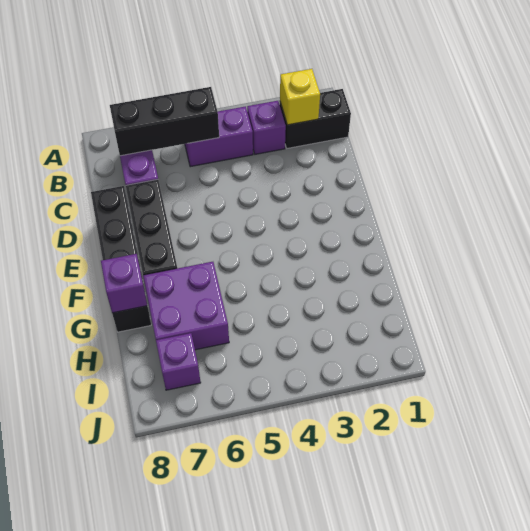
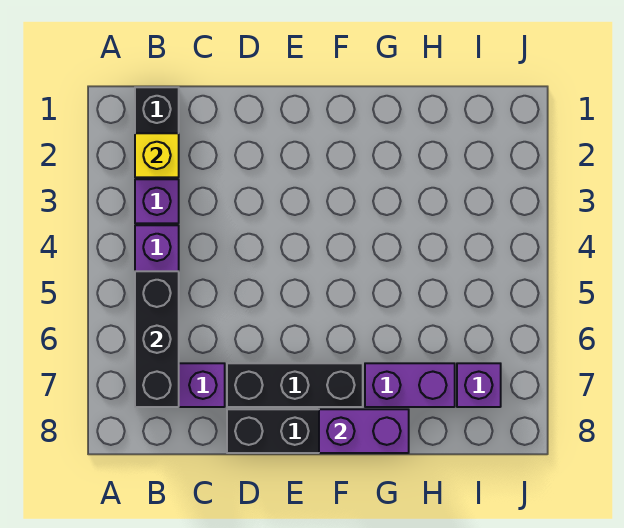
purple brick G6:H7 level 1 -> purple brick G7:H7 level 1
purple brick G8 level 2 -> purple brick F8:G8 level 2

